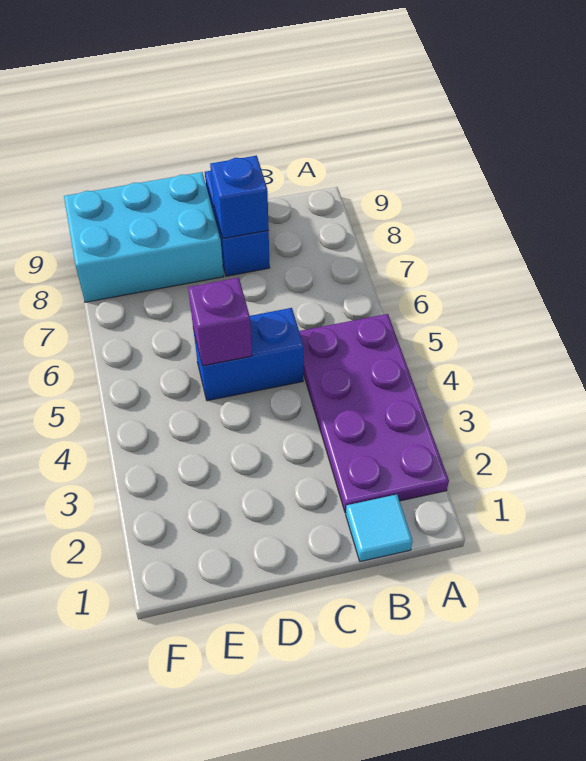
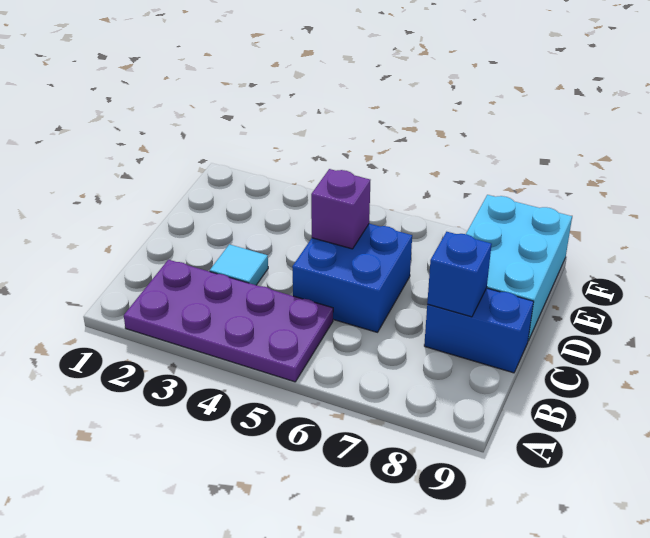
cyan tile B1 level 1 -> cyan tile C3 level 1
blue brick C5:D5 level 1 -> blue brick C5:D6 level 1

